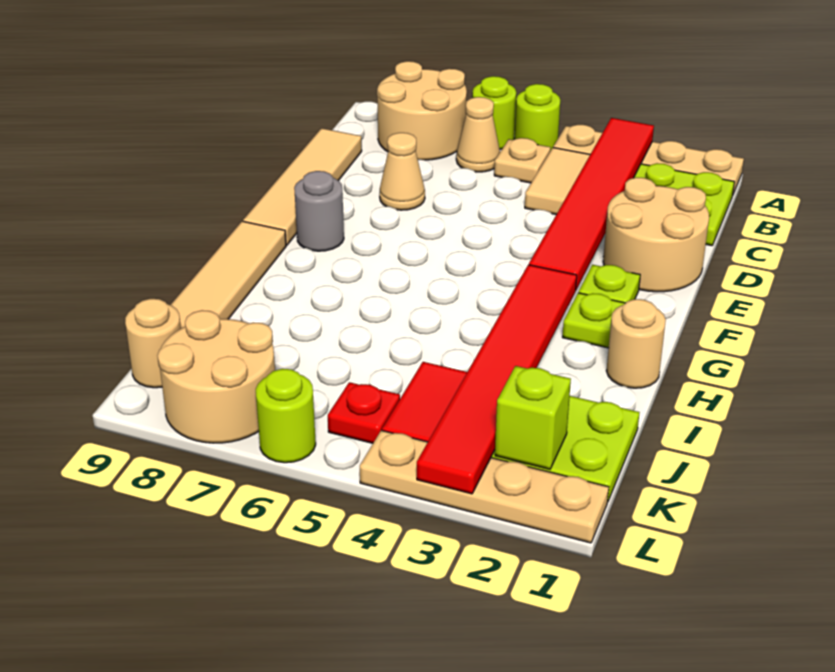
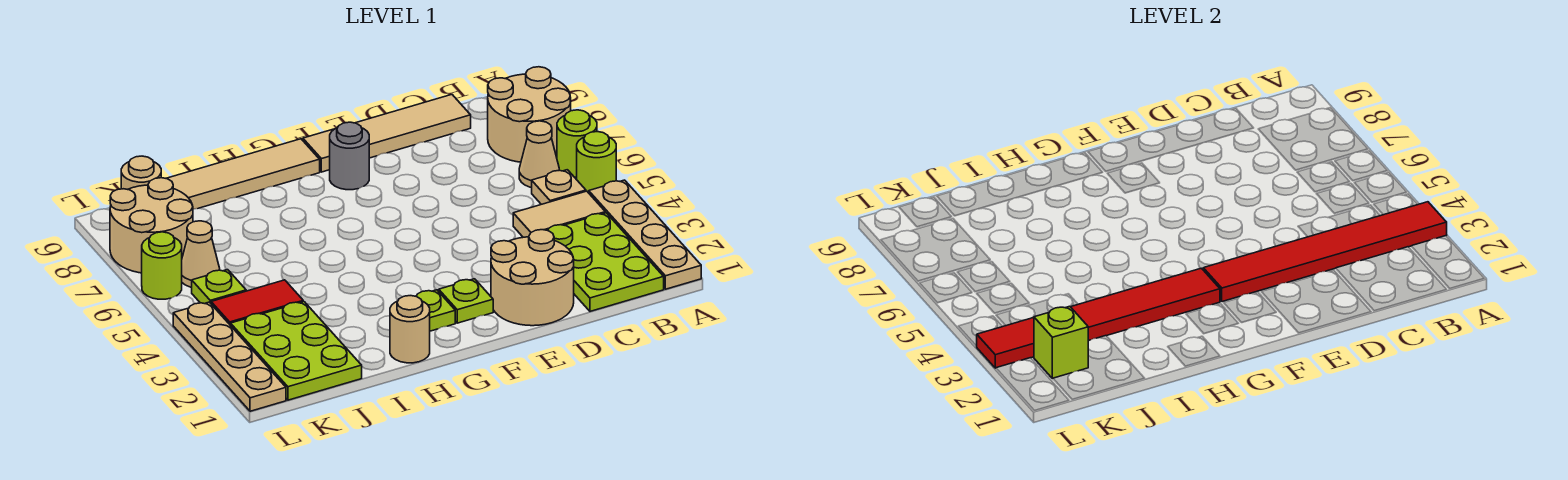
tan cone D7 level 1 -> tan cone K6 level 1
red plate K5 level 1 -> lime plate K5 level 1

